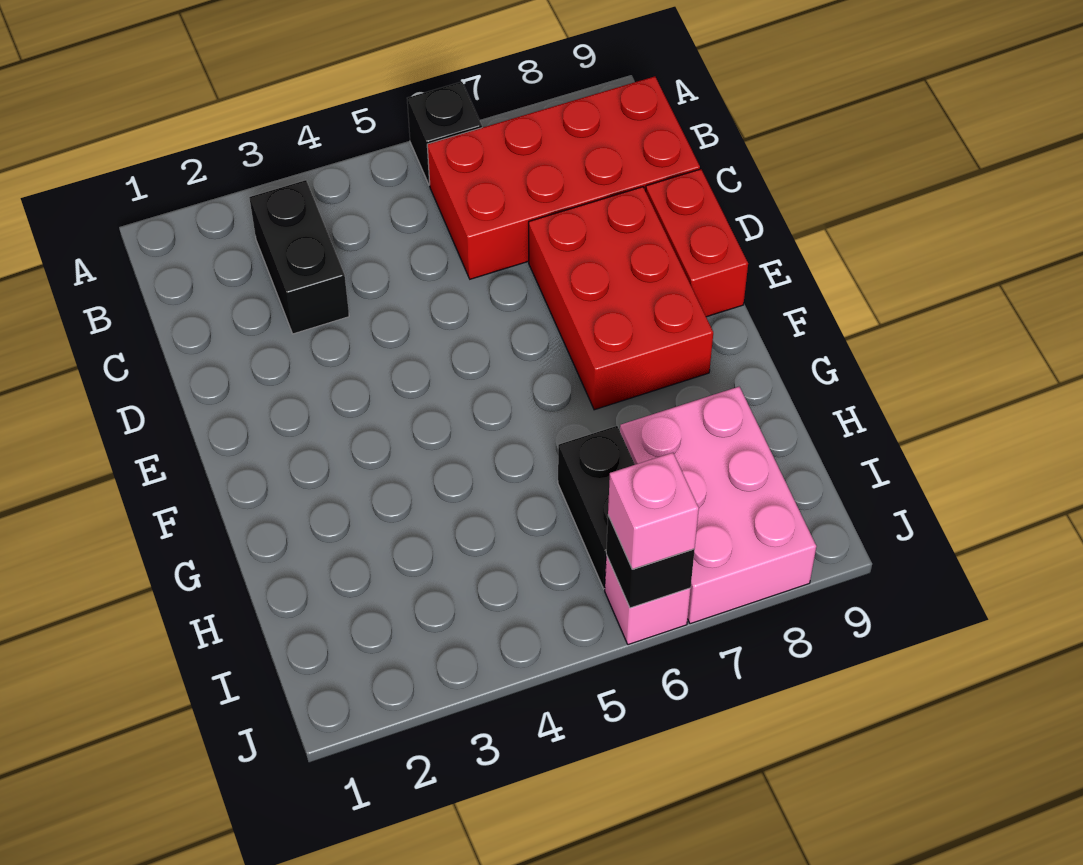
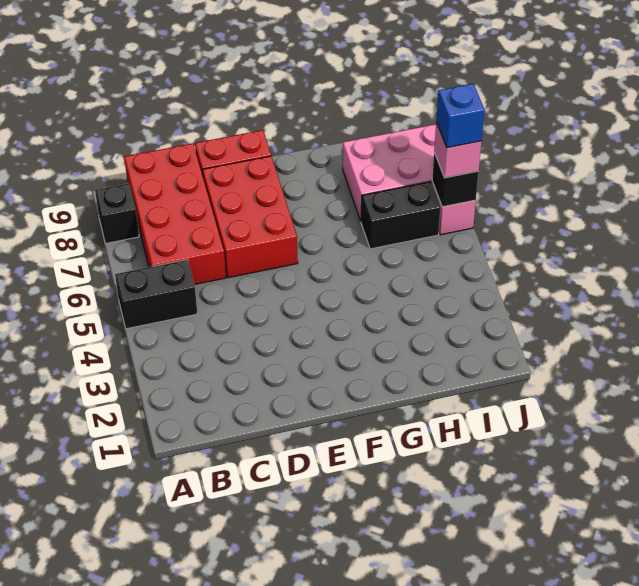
black brick A6 level 1 -> black brick A8 level 1
black brick B3:C3 level 1 -> black brick A5:B5 level 1
red brick D7:F8 level 1 -> red brick D6:E8 level 1
none -> blue brick J6 level 4

